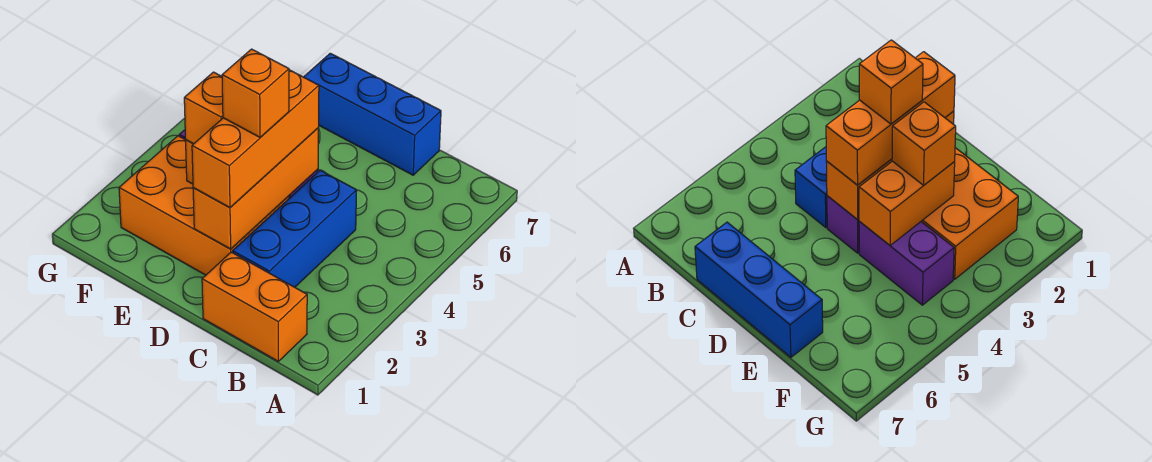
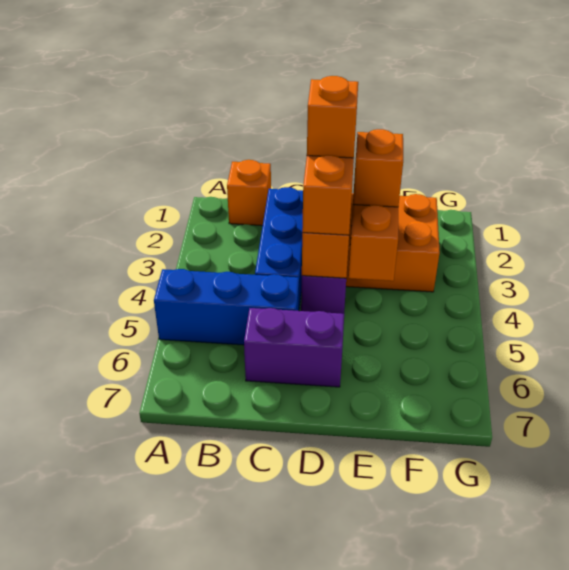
orange brick B1:C1 level 1 -> orange brick B1 level 1
blue brick C7:E7 level 1 -> blue brick A5:C5 level 1
purple brick E4:F4 level 1 -> purple brick C6:D6 level 1

